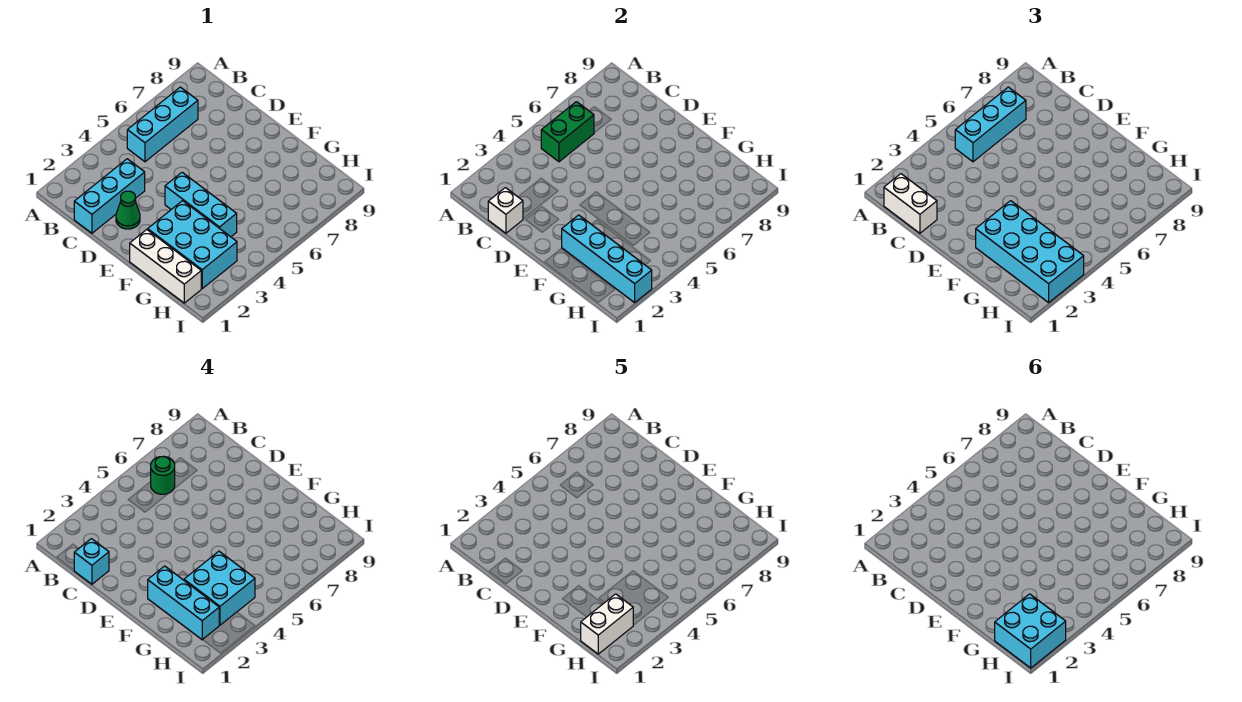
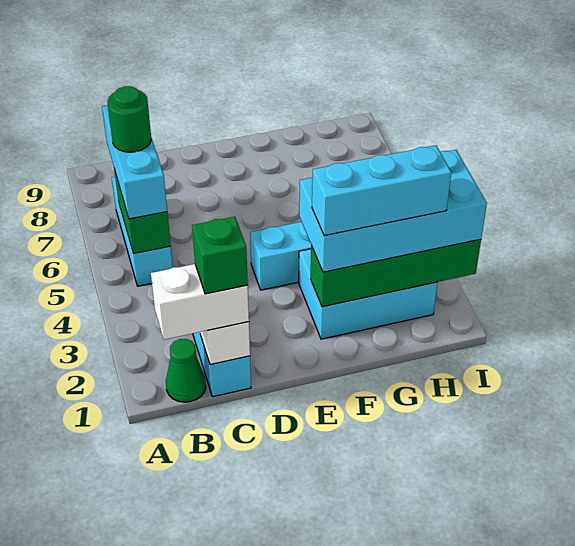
cyan brick C1 level 4 -> green brick C1 level 4
green cone D2 level 1 -> green cone B1 level 1
white brick F1:H1 level 1 -> none
cyan brick F2:I2 level 2 -> green brick F2:I2 level 2
cyan brick G3:H4 level 4 -> none
white brick H1:H2 level 5 -> none
cyan brick H1:I2 level 6 -> none

